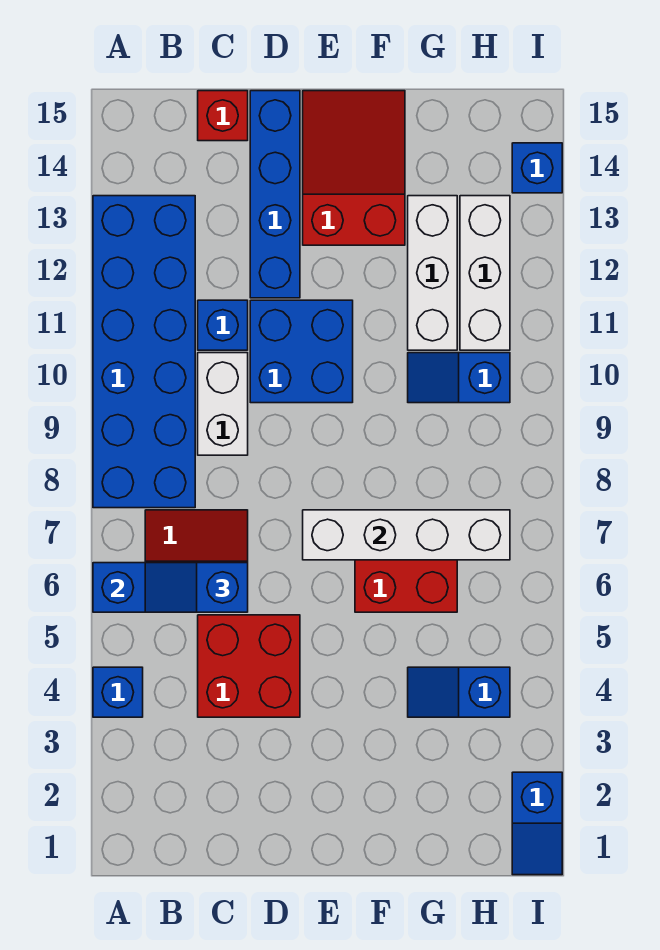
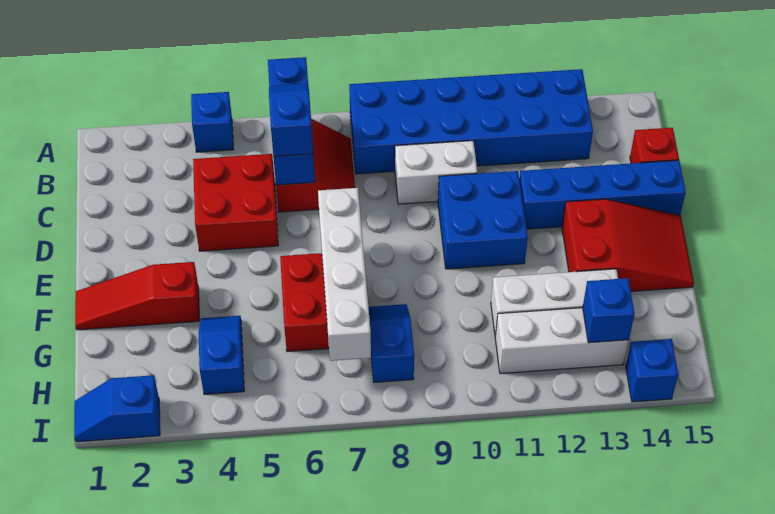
blue brick C11 level 1 -> blue brick H13 level 2
none -> red slope F1:F3 level 1 top 3
blue slope G10:H10 level 1 top H -> blue slope G8:H8 level 1 top H

